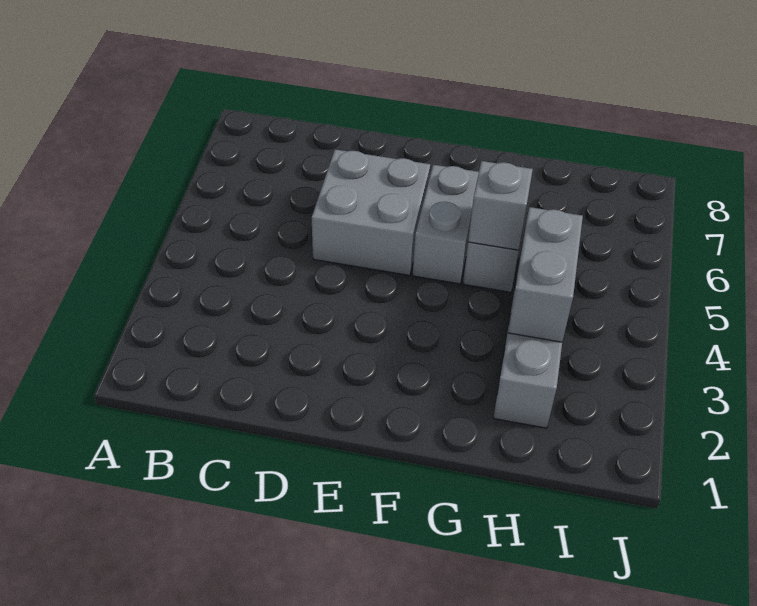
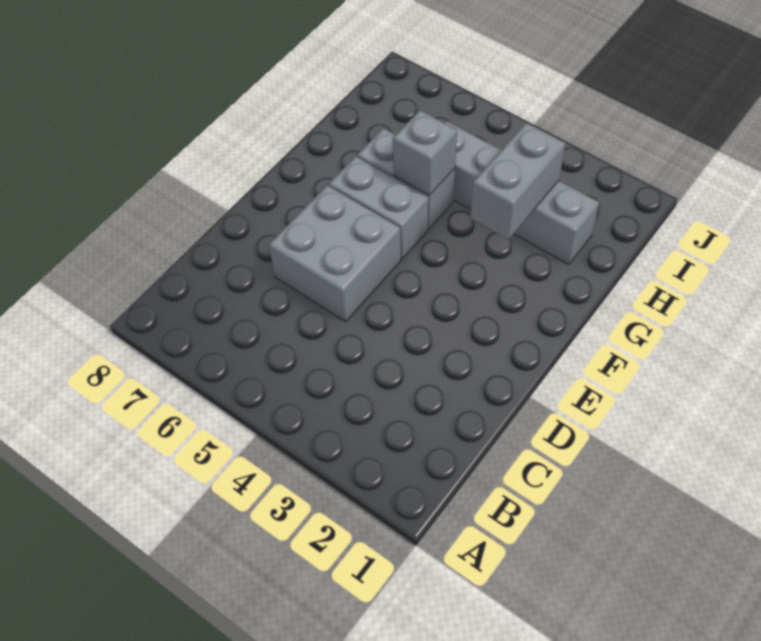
grey brick H3:H4 level 2 -> grey brick G3:H3 level 2

